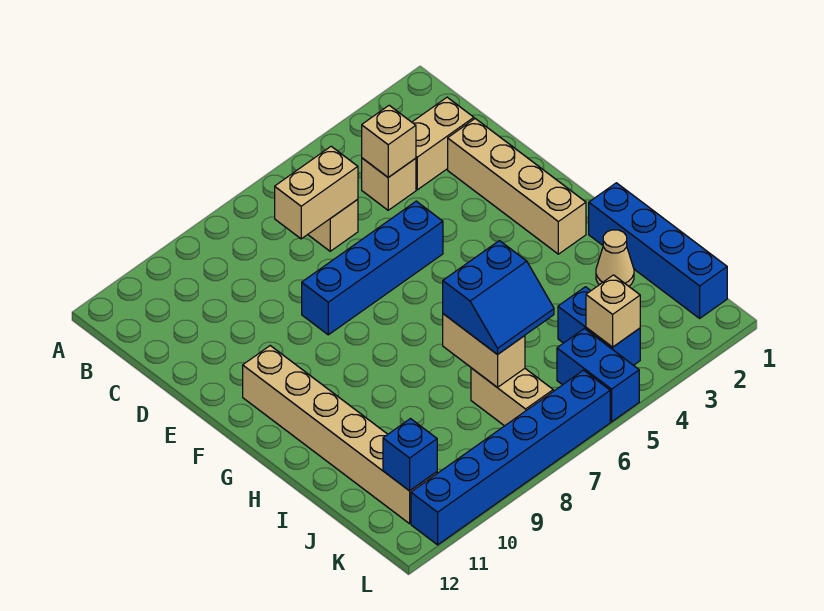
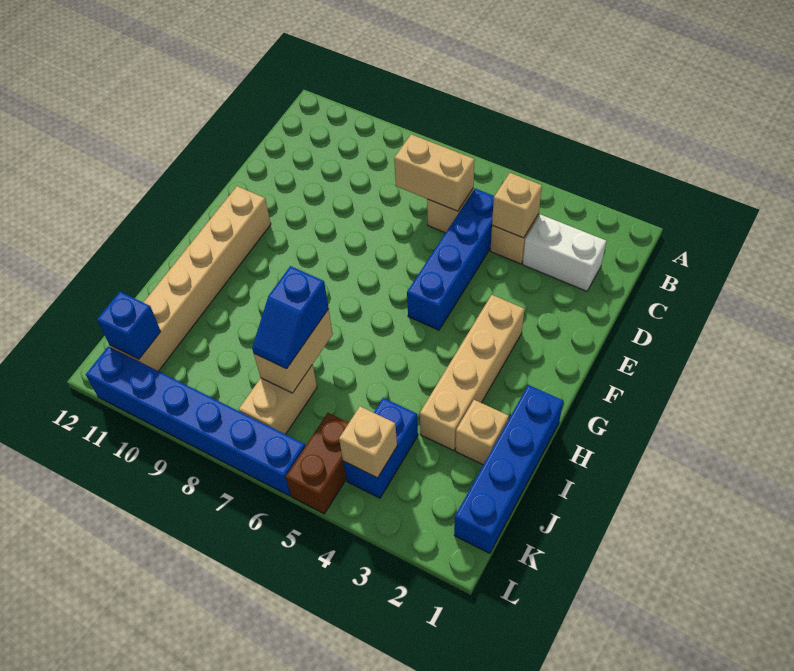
tan brick C2:C3 level 1 -> white brick C2:C3 level 1
tan brick D2:G2 level 1 -> tan brick F3:I3 level 1
blue brick E5:E8 level 1 -> blue brick C5:F5 level 1
tan cone I2 level 1 -> tan brick I2 level 1
blue slope I6:J7 level 3 top I -> blue slope I7:J7 level 3 top I
blue brick K5:L5 level 1 -> brown brick K5:L5 level 1

